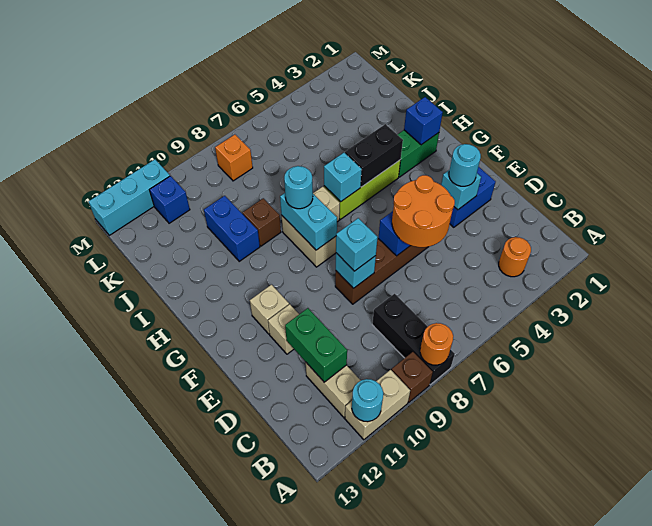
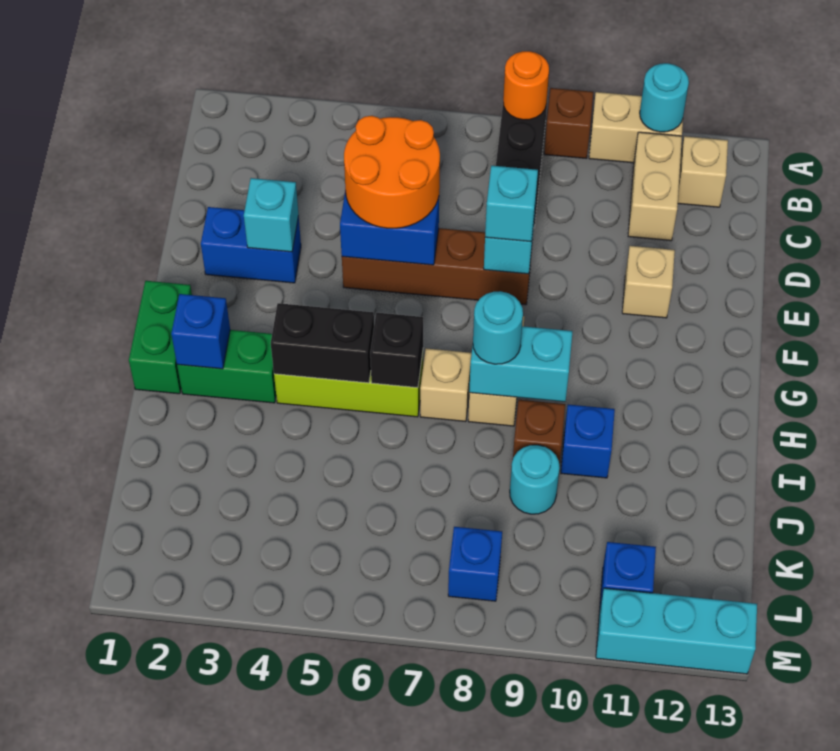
orange round brick B3 level 1 -> none
green brick C11:D11 level 2 -> green brick G1:H1 level 1
cyan round brick E3 level 3 -> cyan round brick J9 level 1
tan brick F11 level 1 -> tan brick B12 level 1
cyan brick G8:H8 level 2 -> cyan brick H8:H9 level 2
cyan brick H6 level 2 -> black brick H6 level 2
blue brick I10:J10 level 1 -> blue brick I10 level 1
orange brick L8 level 1 -> blue brick L8 level 1

